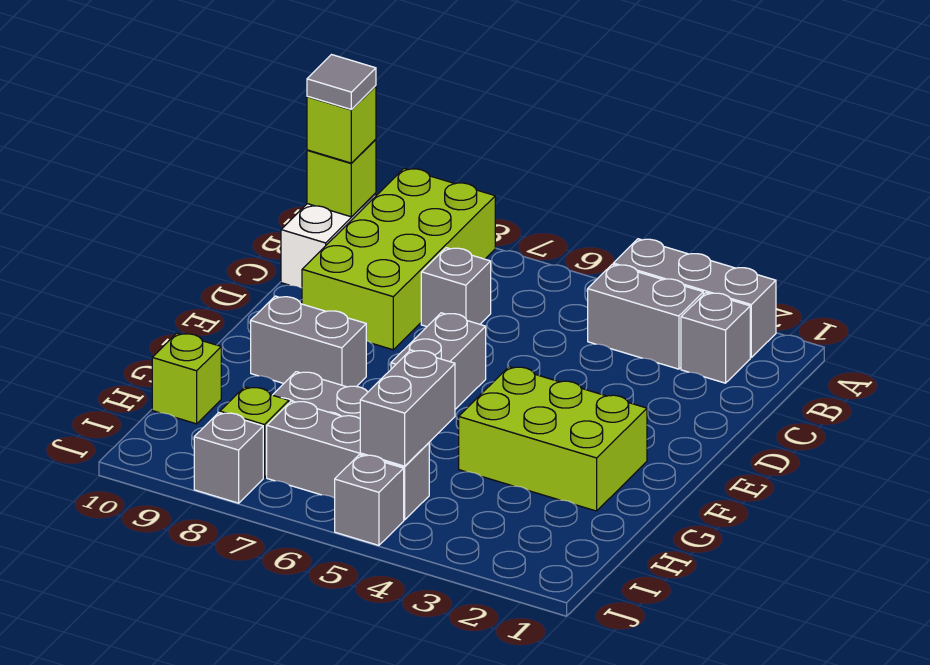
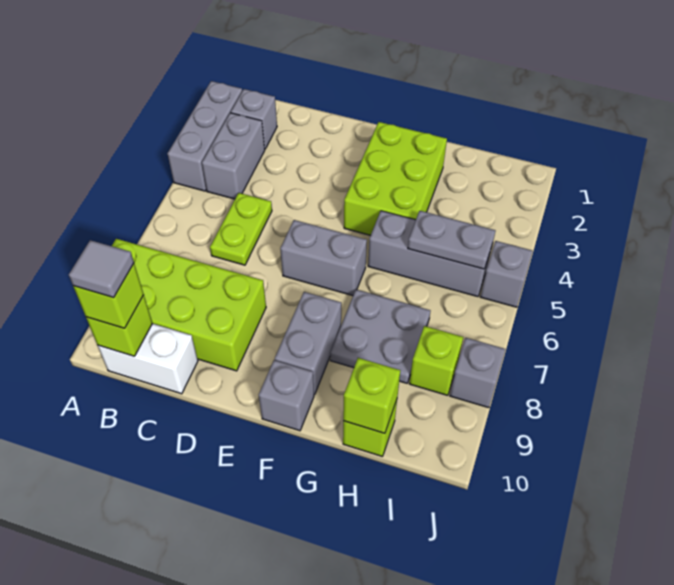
none -> lime plate C5:C6 level 1
grey brick C7 level 1 -> grey brick F10 level 1
grey brick H5:I5 level 2 -> grey plate H5:I5 level 2
none -> lime brick H10 level 2
grey brick I5:I7 level 1 -> grey brick G5:I5 level 1

